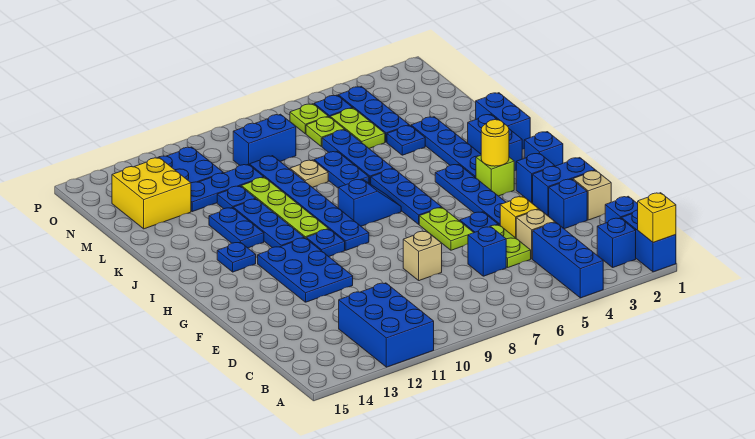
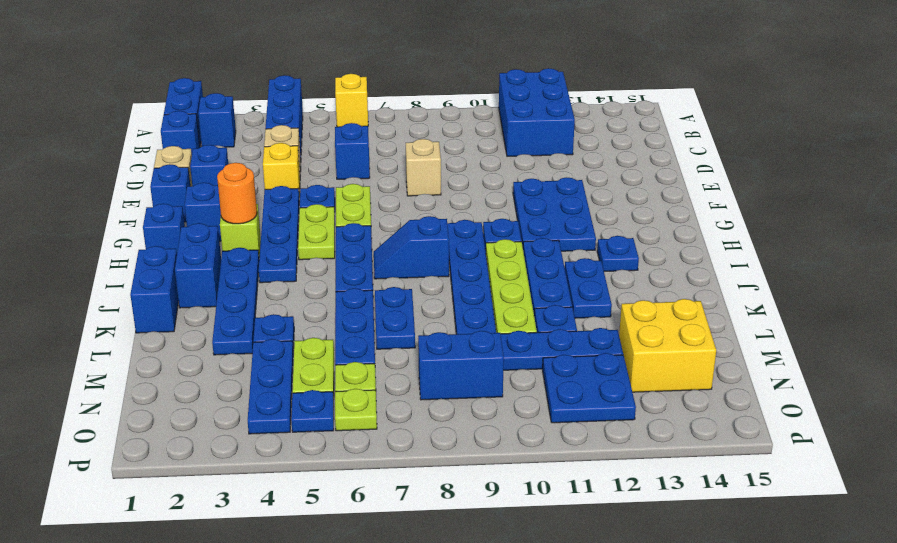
yellow brick A1 level 2 -> yellow brick A6 level 1
lime plate D5:E5 level 1 -> lime plate G5:H5 level 1
blue brick F1:F2 level 1 -> blue brick F1 level 1
yellow round brick H3 level 2 -> orange round brick H3 level 2
tan plate L8 level 1 -> none

